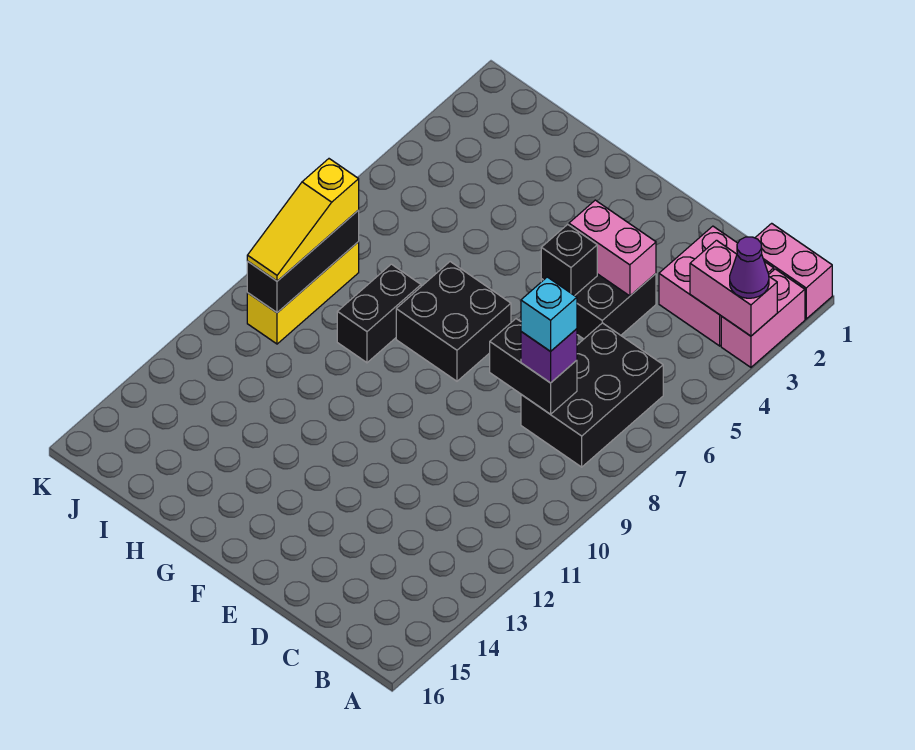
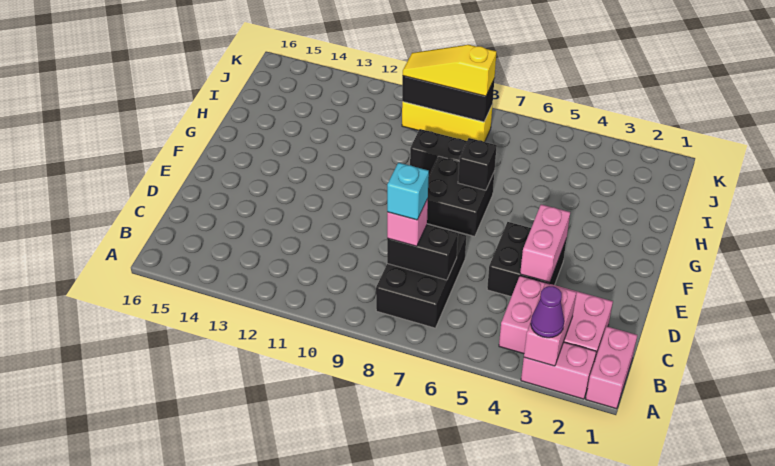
pink brick B2:C3 level 1 -> pink brick B2:C4 level 1
black brick B6:C8 level 1 -> black brick B7:D8 level 1
black brick C8:D8 level 2 -> black brick C7:C8 level 2
purple brick C8 level 3 -> pink brick C8 level 3
black brick E5 level 2 -> black brick G7 level 2

